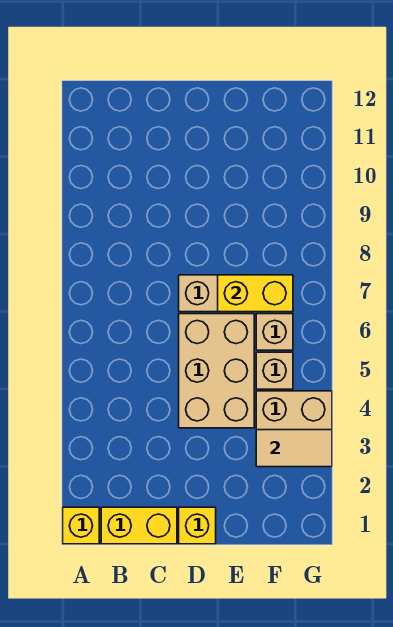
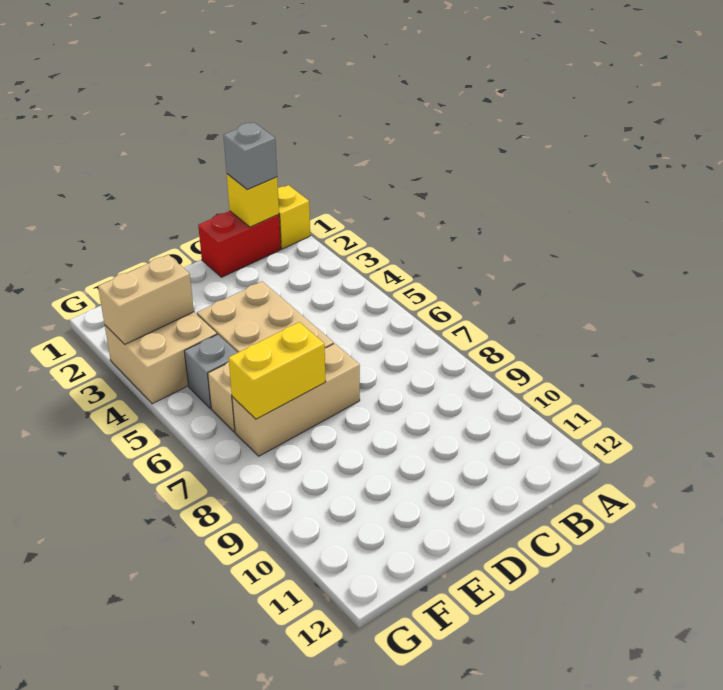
yellow brick B1:C1 level 1 -> red brick B1:C1 level 1
none -> grey brick B1 level 3
yellow brick D1 level 1 -> yellow brick B1 level 2
tan tile F3:G3 level 2 -> tan brick F3:G3 level 2
tan brick F5 level 1 -> grey brick F5 level 1

